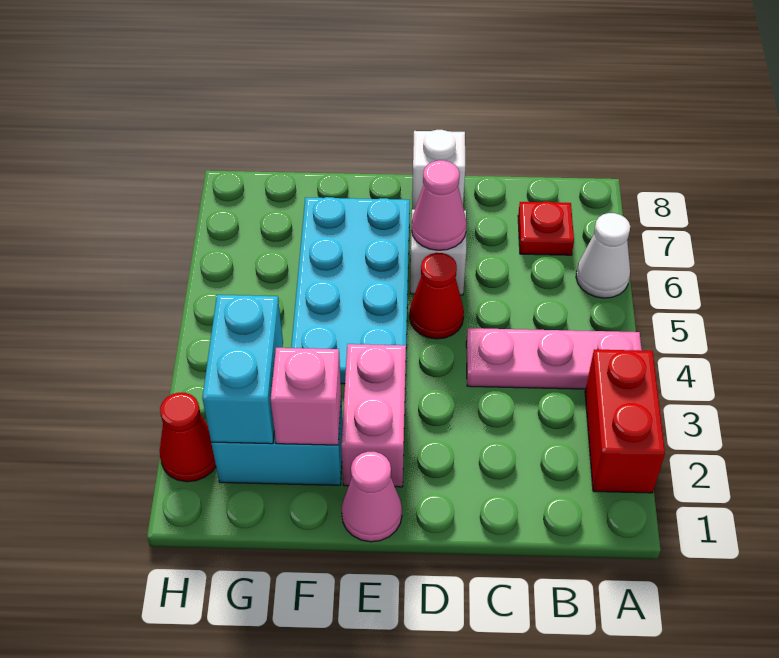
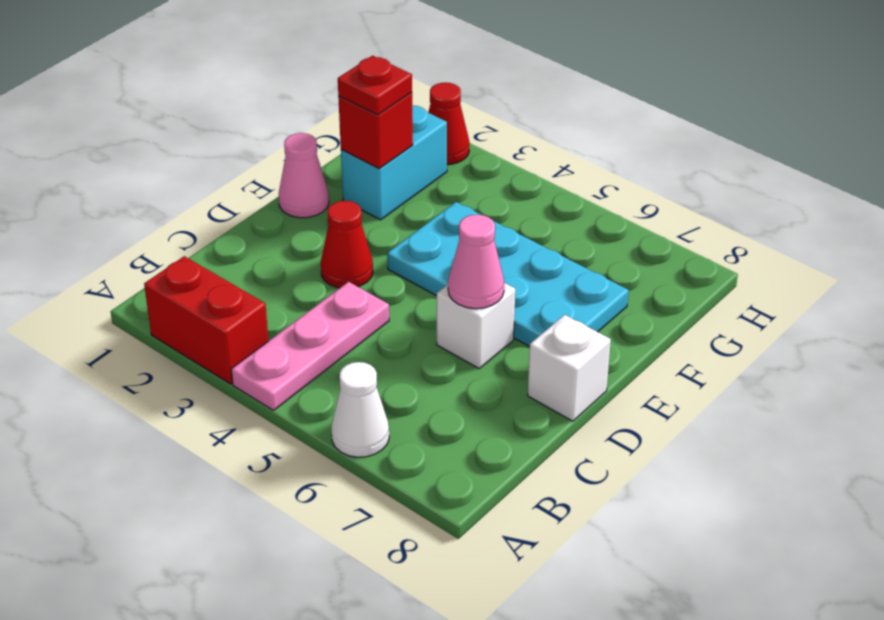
red plate B7 level 1 -> red plate F2 level 3
red cone D5 level 1 -> red cone D3 level 1
pink brick E2:E3 level 1 -> none
pink brick F2 level 2 -> red brick F2 level 2
cyan brick G2:G3 level 2 -> none

